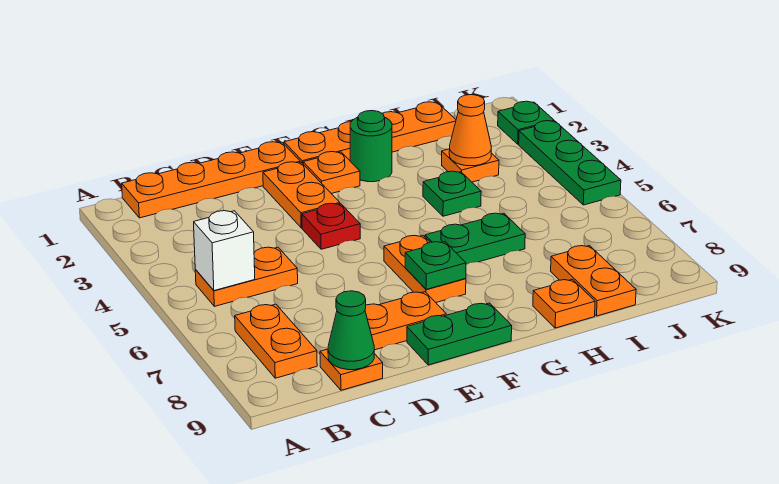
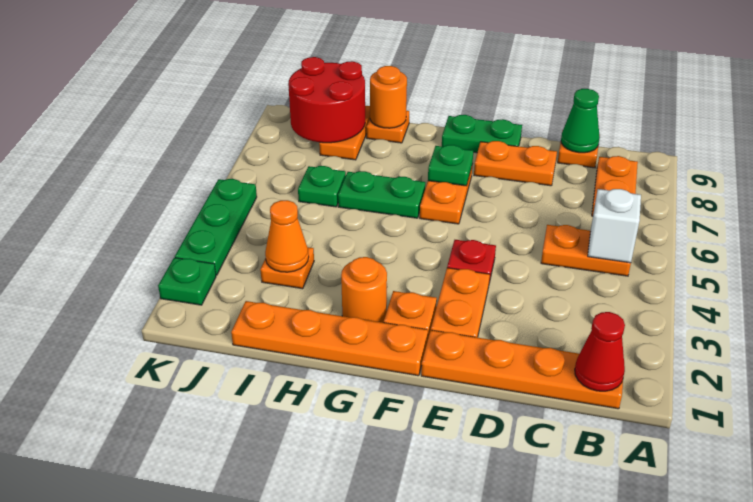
none -> red cone B1 level 2
green round brick G2 level 1 -> orange round brick G2 level 1
green plate H4 level 1 -> green plate I6 level 1
none -> orange round brick H9 level 2
none -> red round brick I8:J9 level 2

